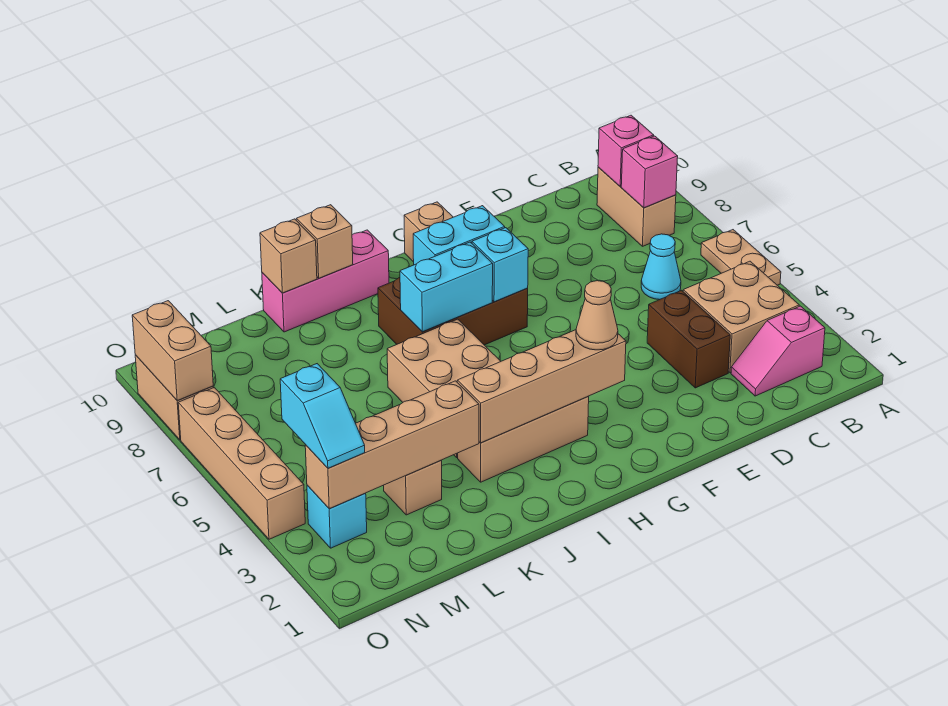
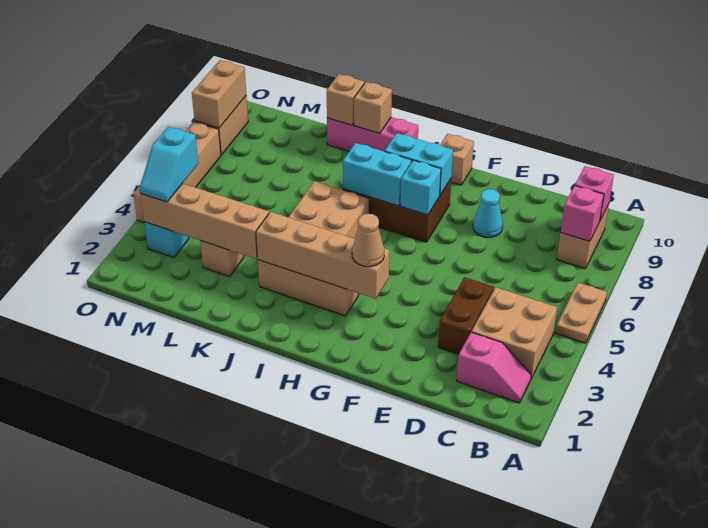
pink slope B2:C2 level 1 top B -> pink slope B2:C2 level 1 top C
cyan cone C6 level 1 -> cyan cone E8 level 1

